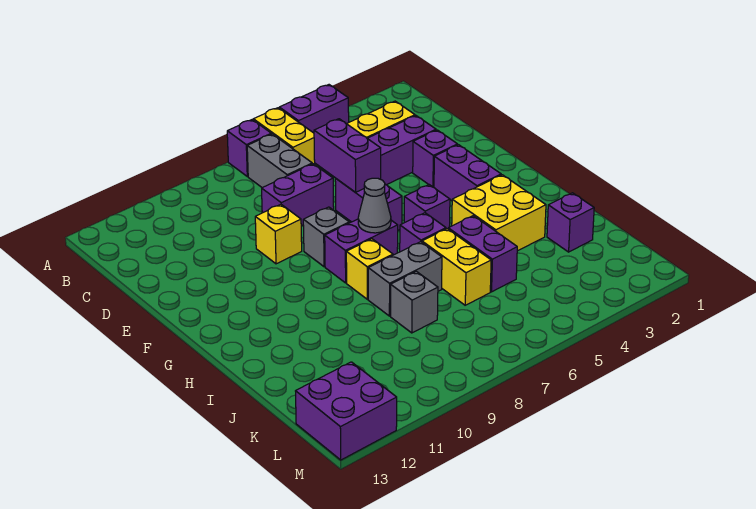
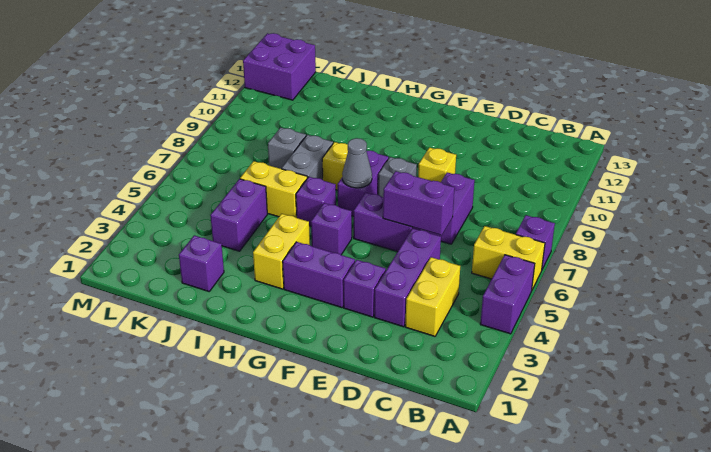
grey brick B7:C7 level 1 -> none
yellow brick H3:I4 level 1 -> yellow brick H3:H4 level 1
purple brick I5:J5 level 1 -> purple brick J4:J5 level 1

